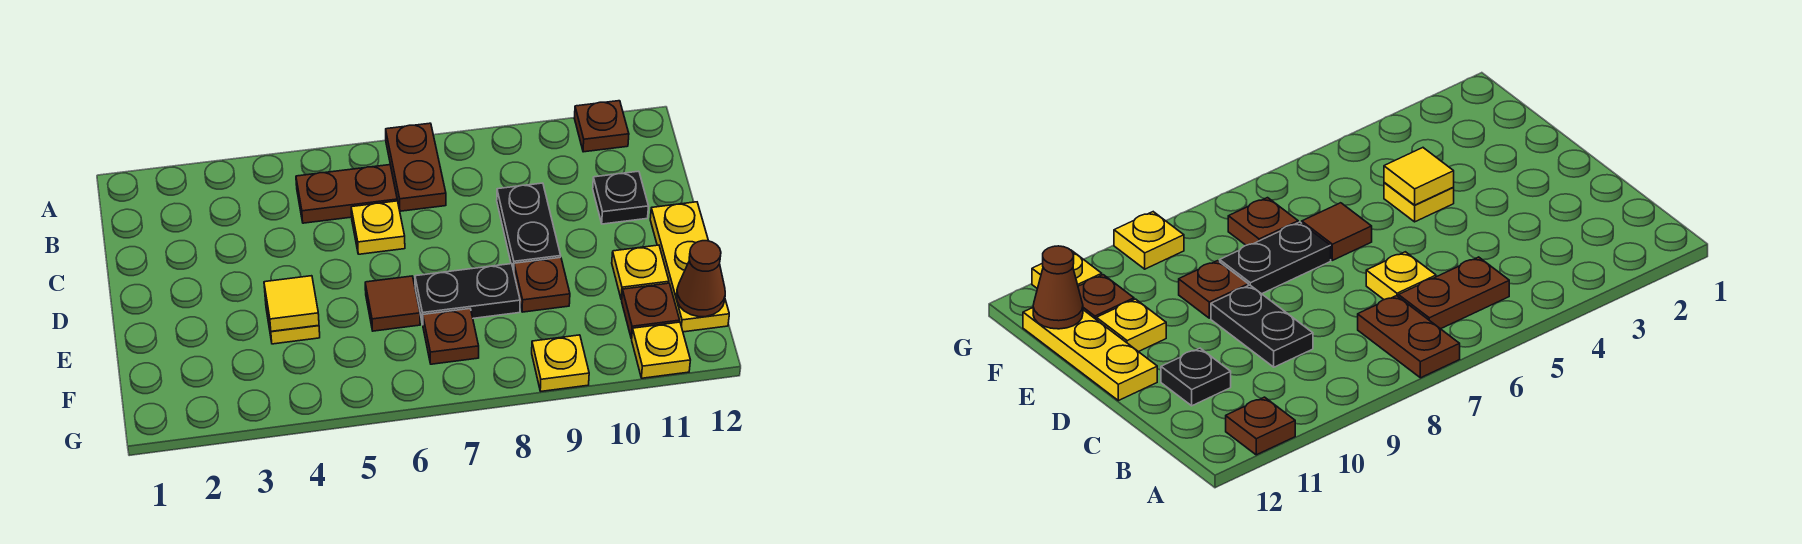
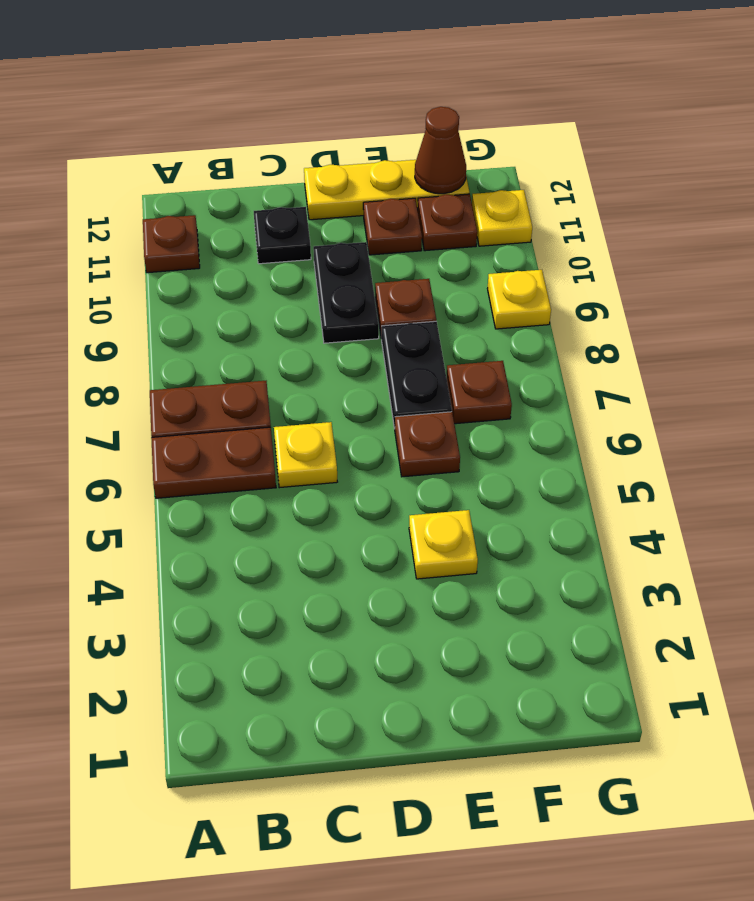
brown plate B5:B6 level 1 -> brown plate A6:B6 level 1
black plate C9:D9 level 1 -> black plate D9:D10 level 1
yellow tile E4 level 2 -> none
brown tile E6 level 1 -> brown plate E6 level 1
yellow plate E11 level 1 -> brown plate E11 level 1

